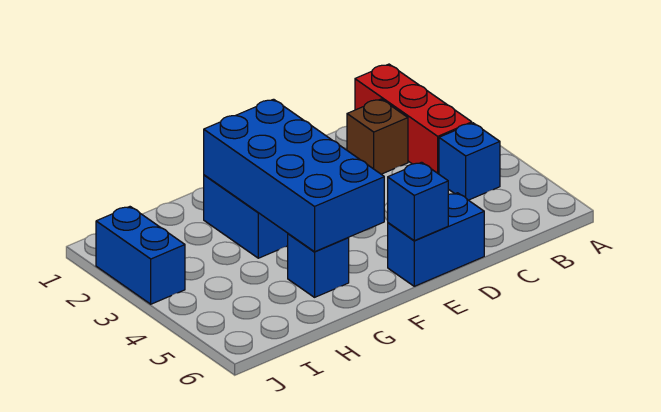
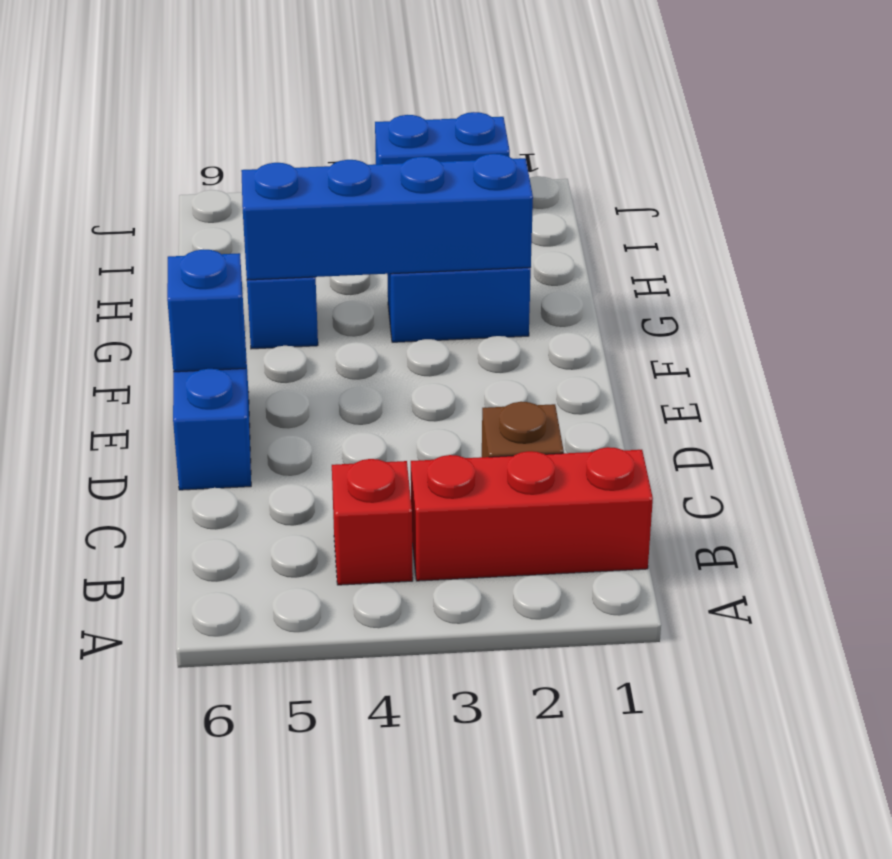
blue brick B4 level 1 -> red brick B4 level 1
blue brick F2:G5 level 2 -> blue brick G2:G5 level 2

